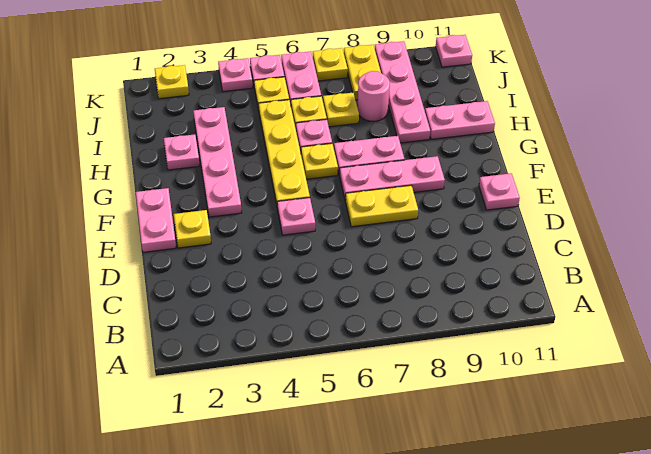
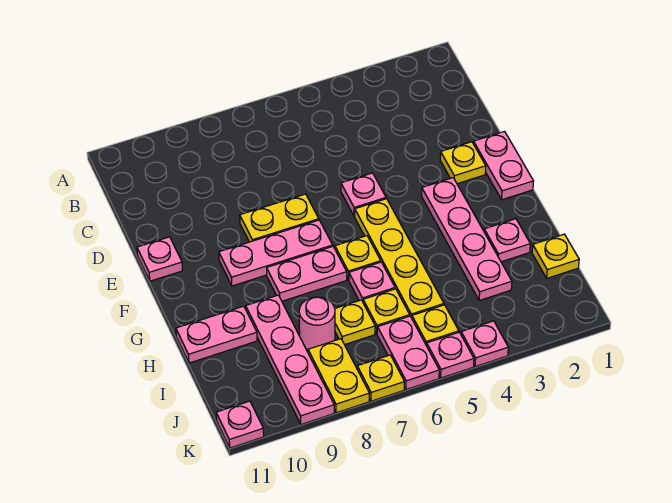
yellow plate K2 level 1 -> yellow plate I1 level 1

